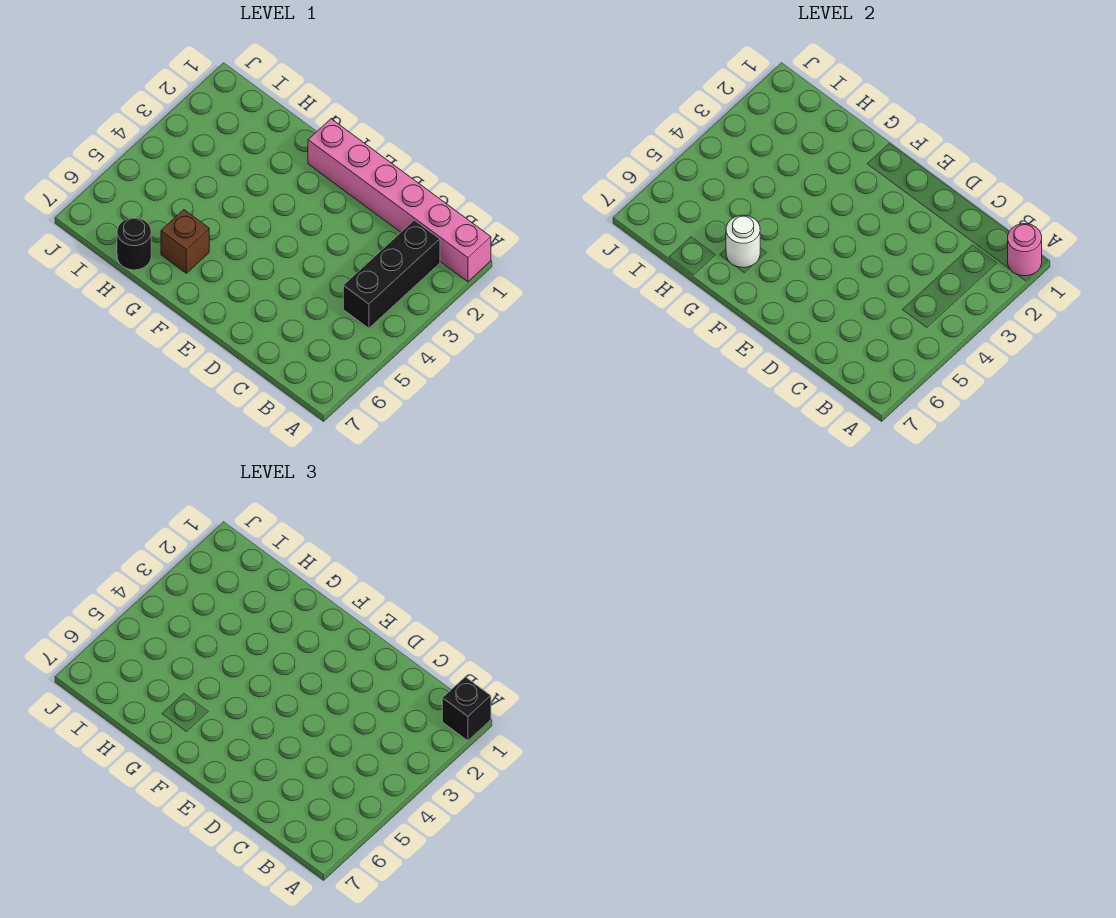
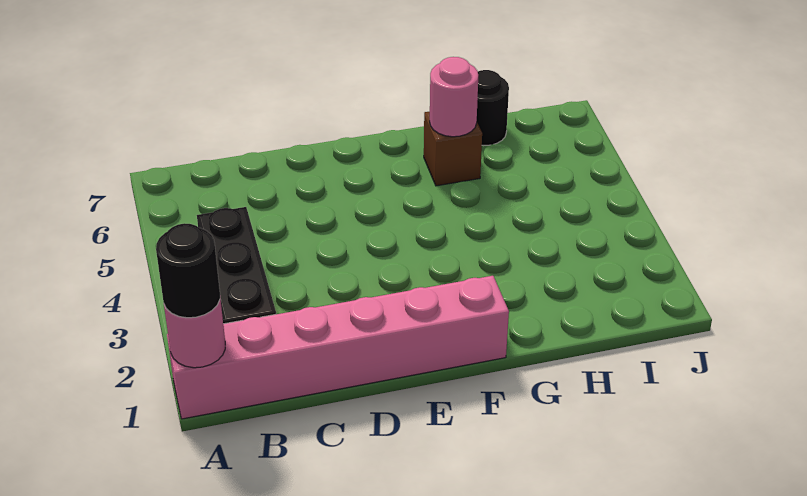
black brick A1 level 3 -> black round brick A1 level 3
white round brick G6 level 2 -> pink round brick G6 level 2

